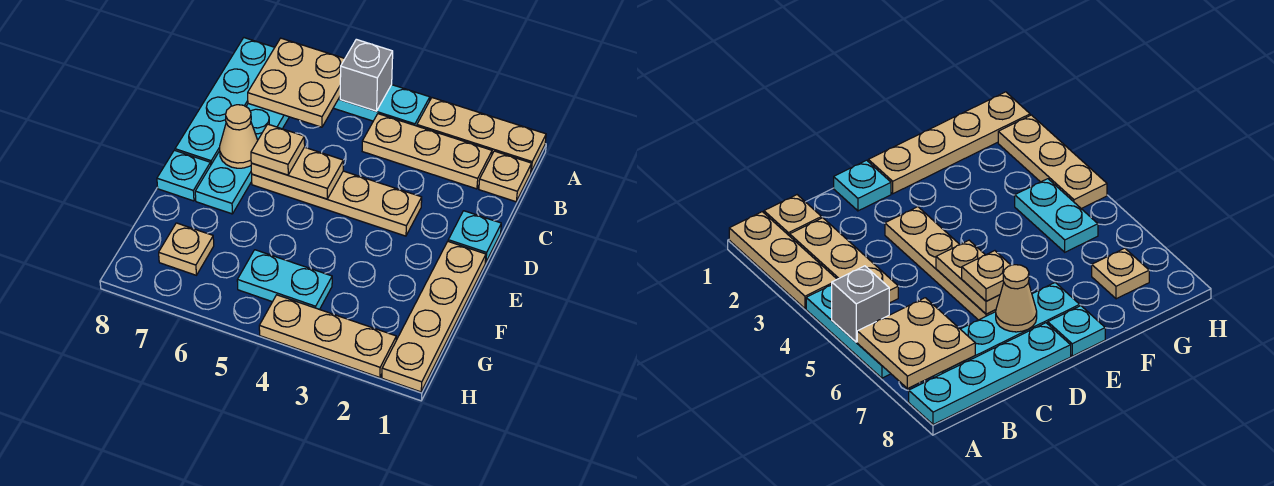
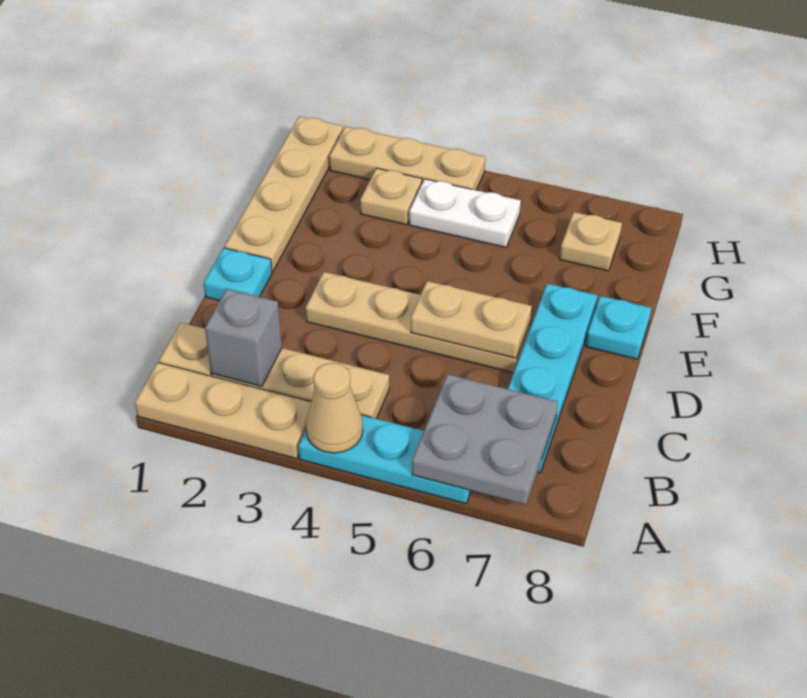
grey brick A5 level 2 -> grey brick B2 level 2
tan plate A6:B7 level 2 -> grey plate A6:B7 level 2
cyan plate A8:D8 level 1 -> none
tan plate D6 level 3 -> tan plate G3 level 1
tan cone D7 level 2 -> tan cone A4 level 2
cyan plate G4:G5 level 1 -> white plate G4:G5 level 1

